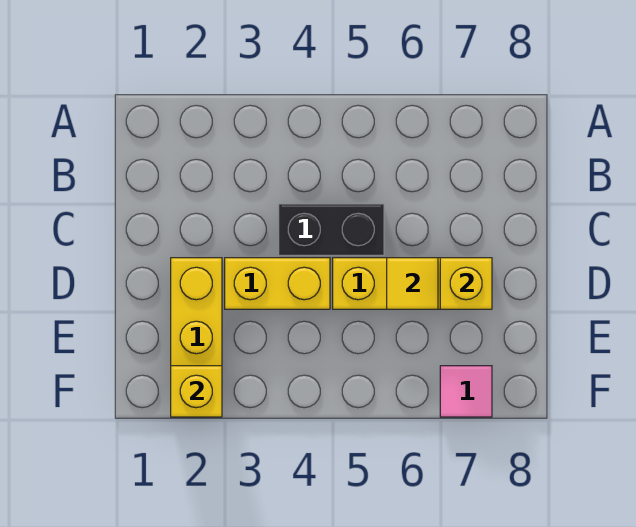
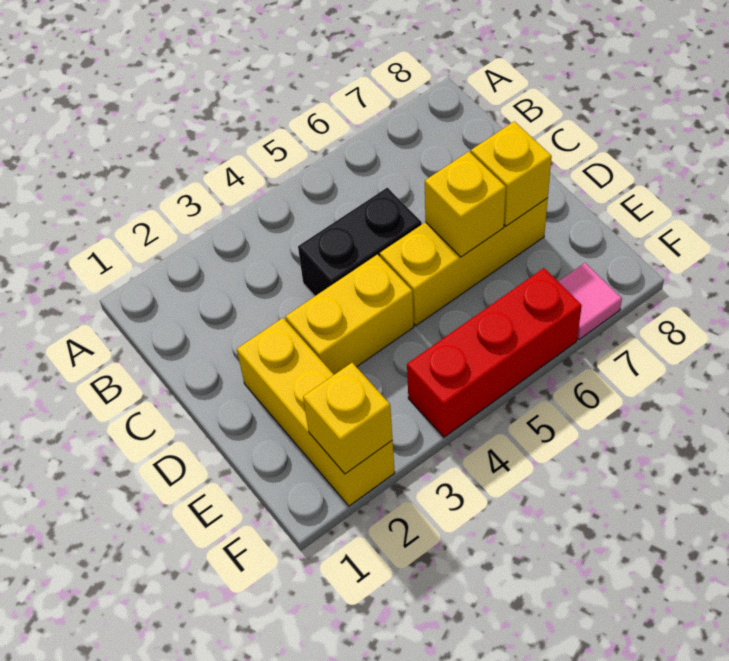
yellow tile D6 level 2 -> yellow brick D6 level 2
none -> red brick F4:F6 level 1

